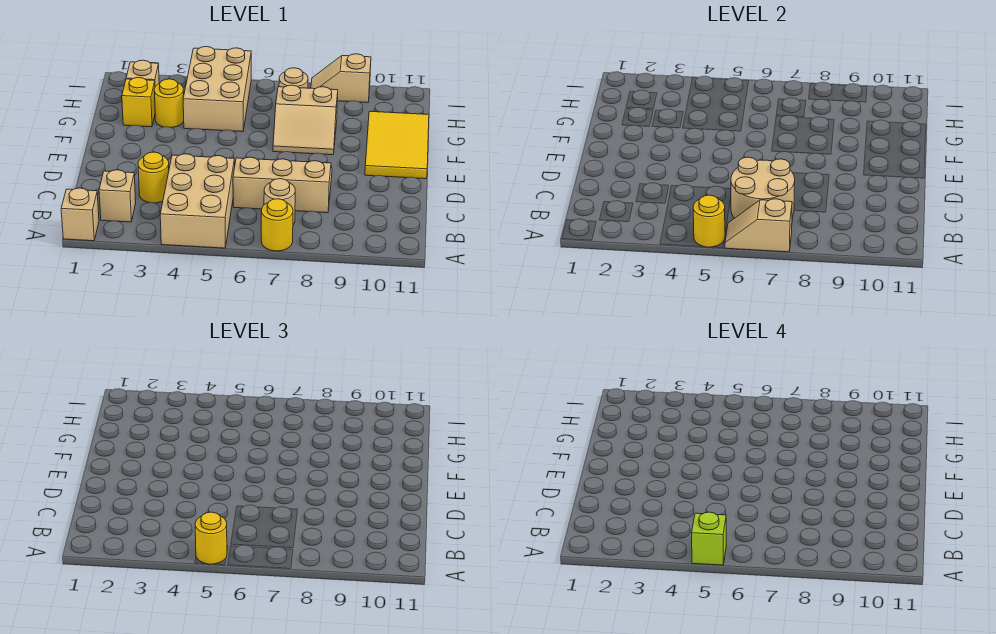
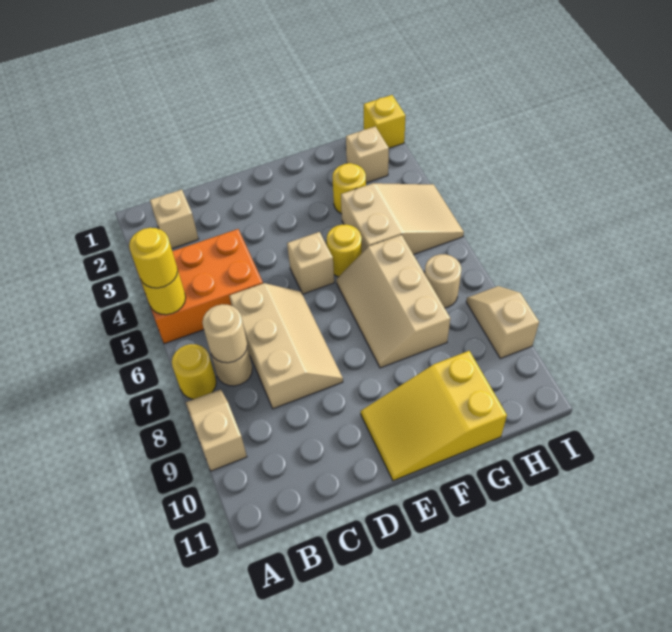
tan brick A1 level 1 -> tan brick E5 level 1
tan brick A4:C5 level 1 -> orange brick A4:C5 level 1
lime brick A5 level 4 -> none
tan slope A6:A7 level 2 top 7 -> tan slope A8:A9 level 1 top 9
tan round brick B6:C7 level 2 -> tan round brick B7 level 2
yellow round brick C3 level 1 -> yellow round brick F5 level 1
yellow tile E10:G11 level 1 -> yellow slope E10:G11 level 1 top G
tan slope F7:G8 level 1 top G -> tan slope F6:G8 level 1 top G
yellow brick G2 level 1 -> yellow brick I1 level 1
tan brick G4:I5 level 1 -> tan slope G4:I5 level 1 top G

